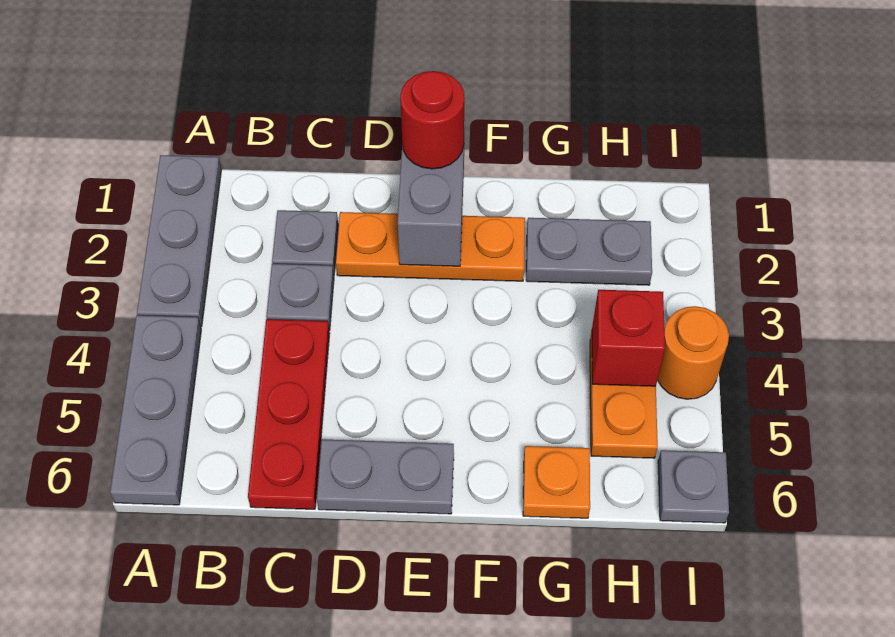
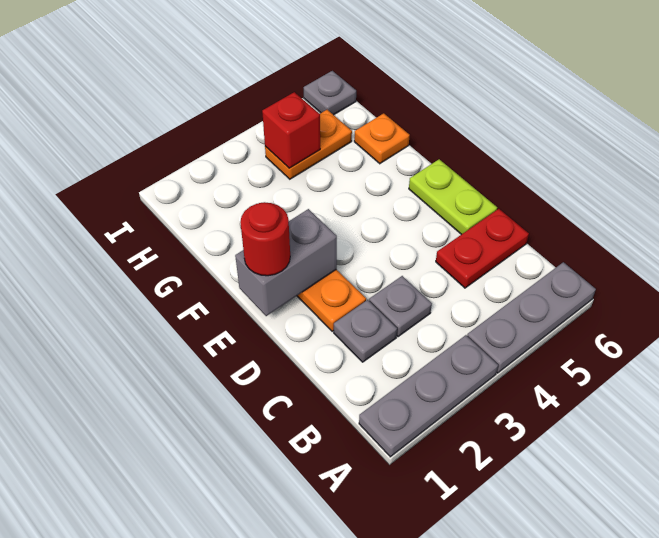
red plate C4:C6 level 1 -> red plate C5:C6 level 1
grey plate D6:E6 level 1 -> lime plate D6:E6 level 1
grey plate G2:H2 level 1 -> none
orange round brick I4 level 1 -> none

